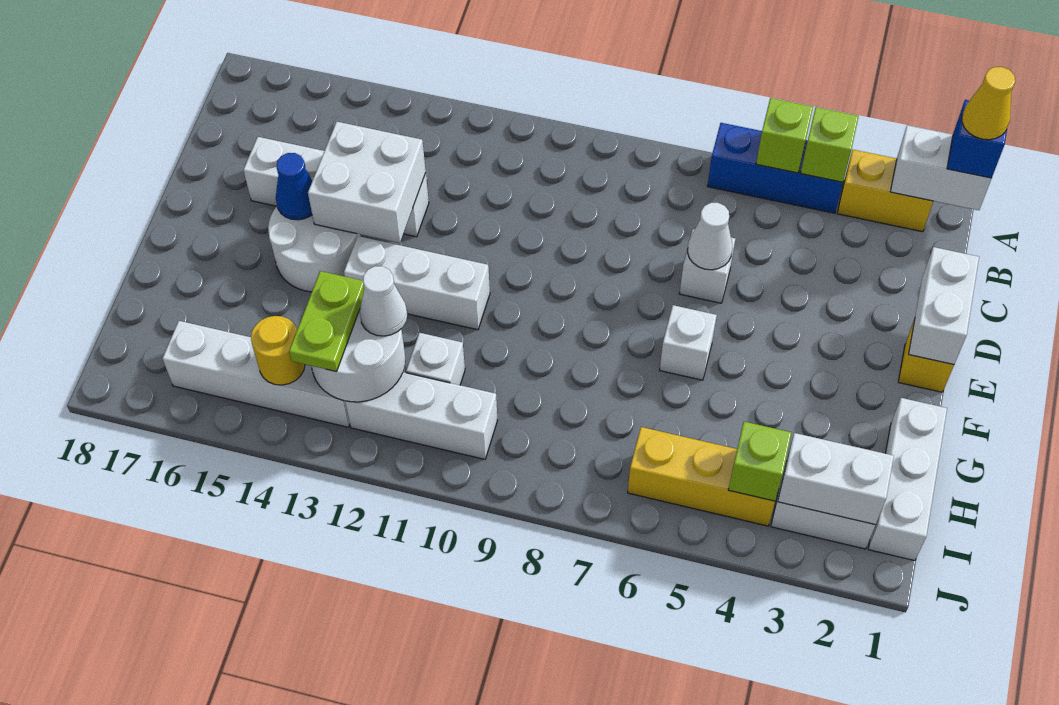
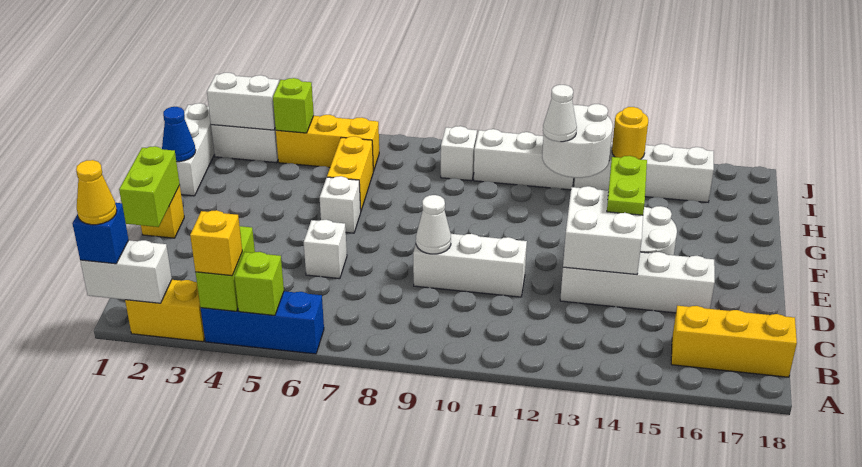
lime brick A4 level 2 -> lime brick A4:B4 level 2
none -> yellow brick A4 level 3
none -> yellow brick B16:B18 level 1
white brick D1:E1 level 2 -> lime brick D1:E1 level 2
white cone D6 level 2 -> white cone D9 level 2
blue cone E15 level 2 -> blue cone G1 level 2
white brick F11:F13 level 1 -> white brick D9:D11 level 1
none -> yellow brick G6:H6 level 1
white brick H11 level 1 -> white brick I9 level 1
lime plate H13:I13 level 3 -> lime plate E14:F14 level 3

